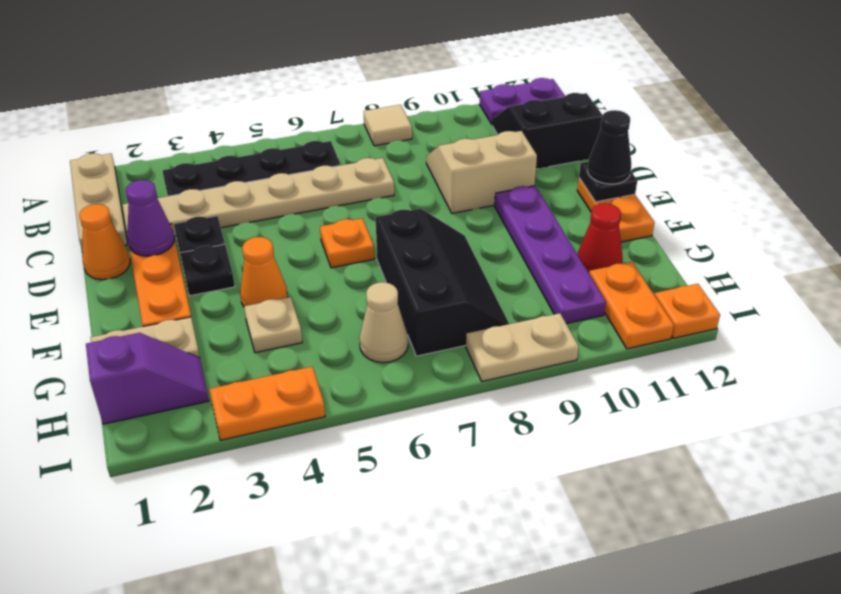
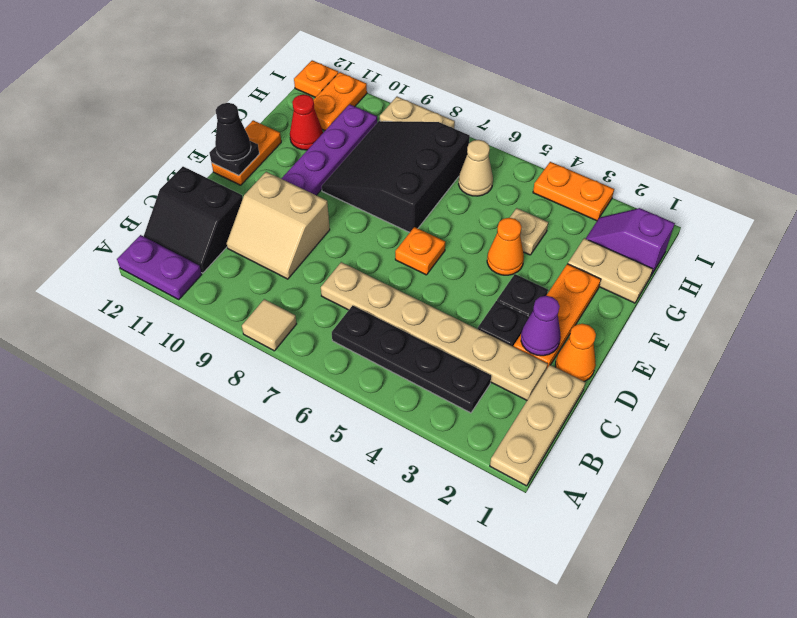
black slope F7:H8 level 1 top 7 -> black slope F7:H9 level 1 top 7

